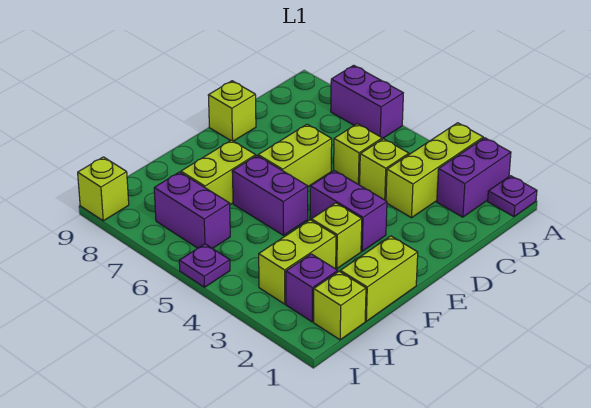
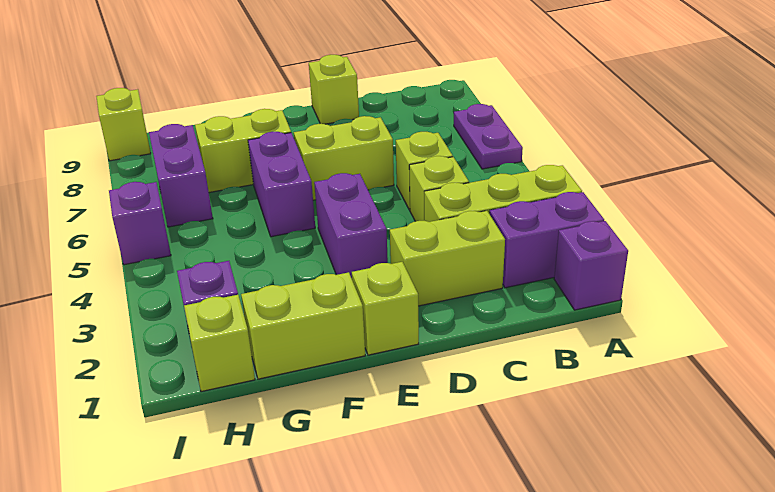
purple plate A1 level 1 -> purple brick A1 level 1
purple brick A6:A7 level 1 -> purple plate A6:A7 level 1
lime brick F3 level 1 -> lime brick E1 level 1
lime brick G3:H3 level 1 -> lime brick C2:D2 level 1
purple plate I5 level 1 -> purple brick I5 level 1

